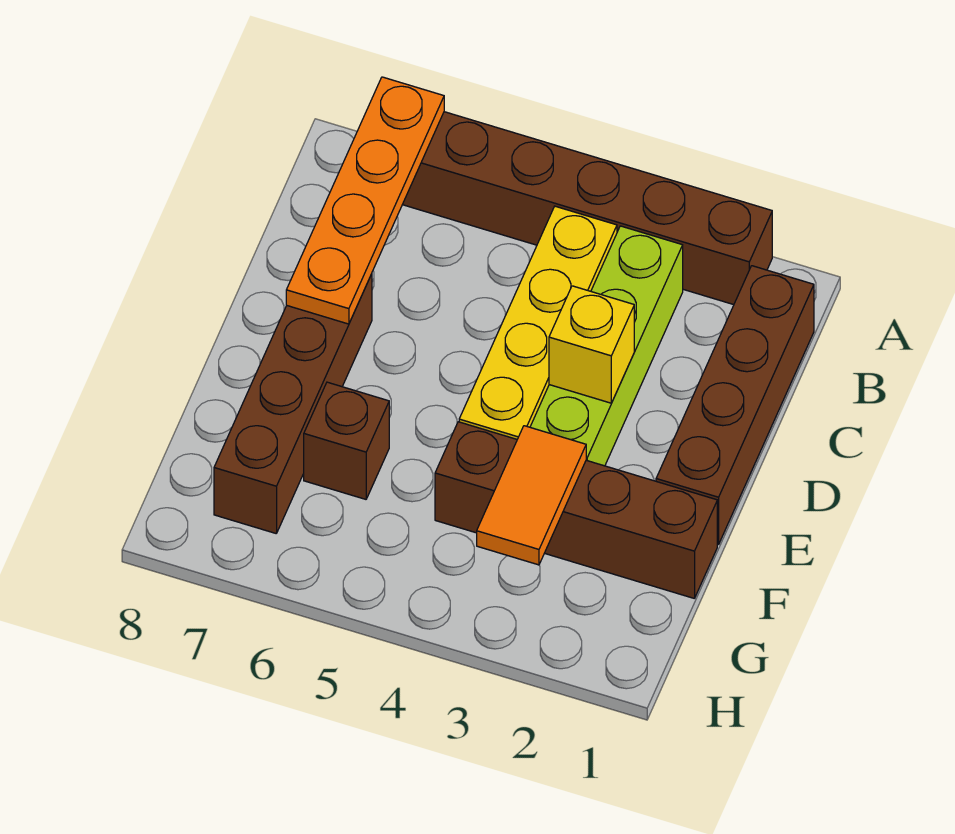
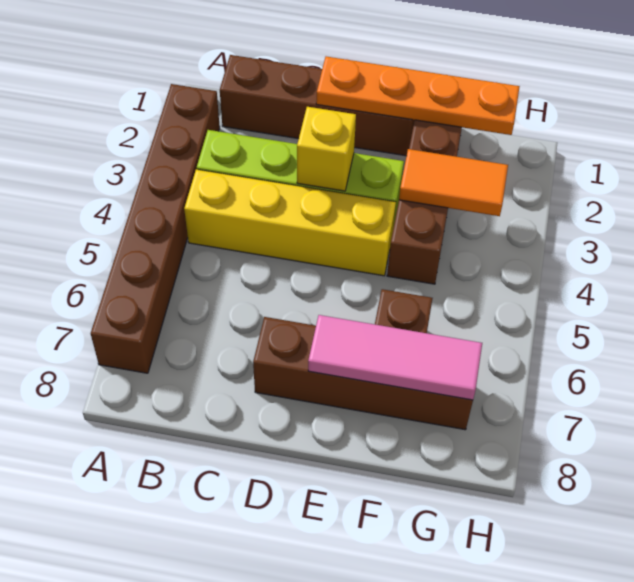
orange plate A7:D7 level 2 -> orange plate D1:G1 level 2
none -> pink tile E7:G7 level 2

